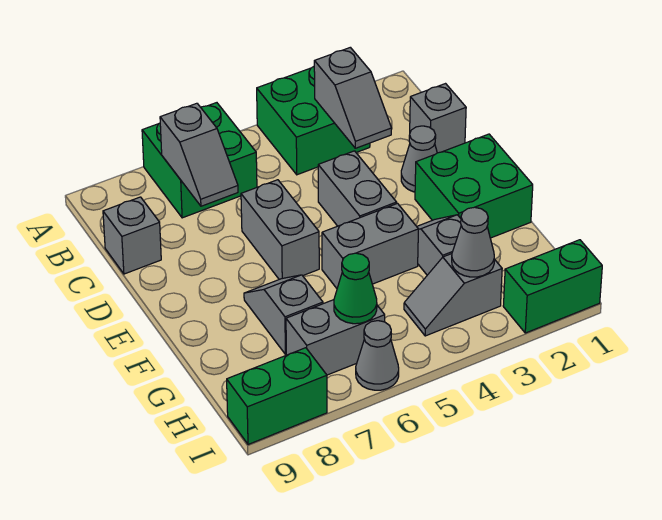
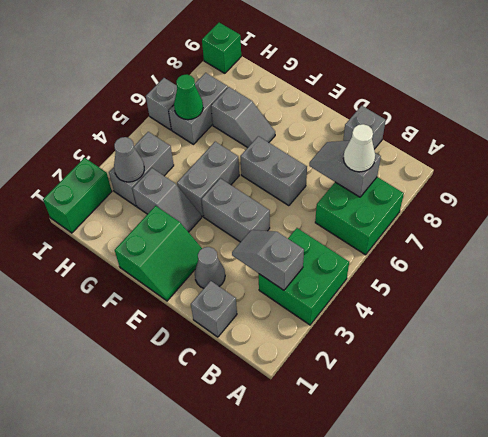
none -> white cone B7 level 3
green brick E1:F2 level 1 -> green slope E1:F2 level 1 top F
grey slope H3:H4 level 1 top 3 -> grey brick H3:H4 level 1
grey cone I6 level 1 -> grey brick I6 level 1
green brick I8:I9 level 1 -> green brick I9 level 1

